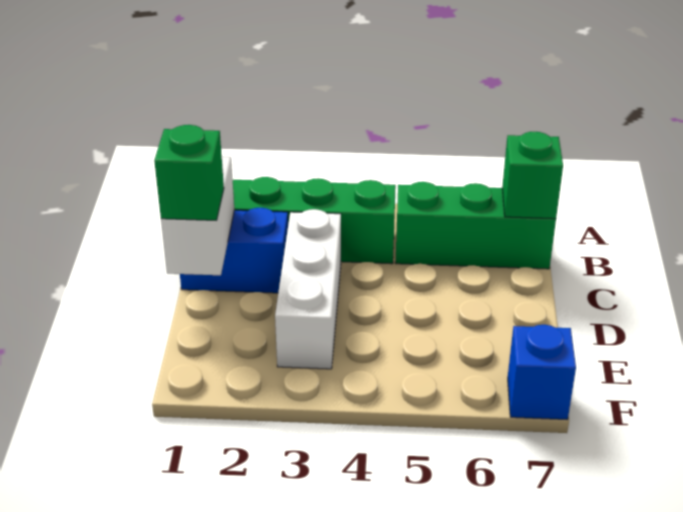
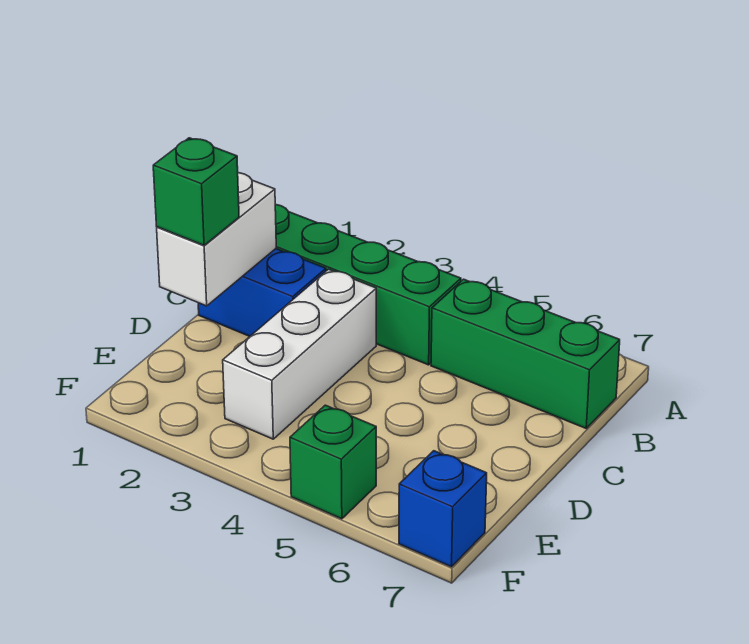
green brick B7 level 2 -> green brick F5 level 1

